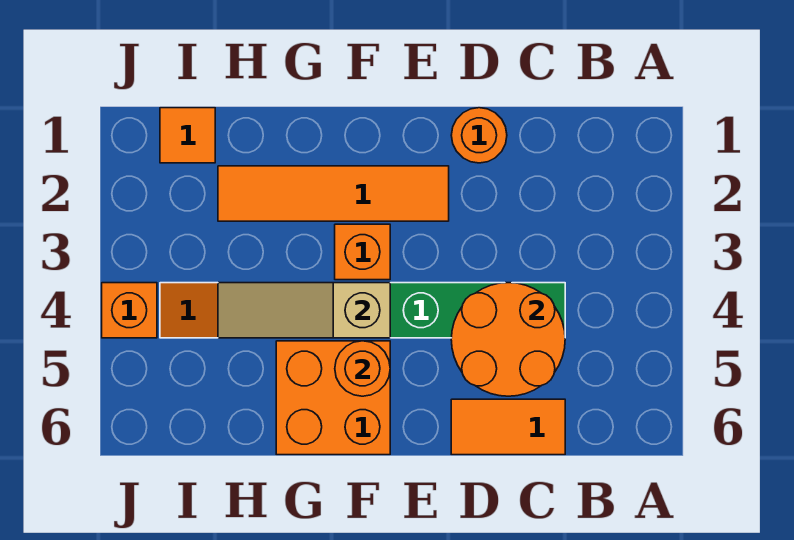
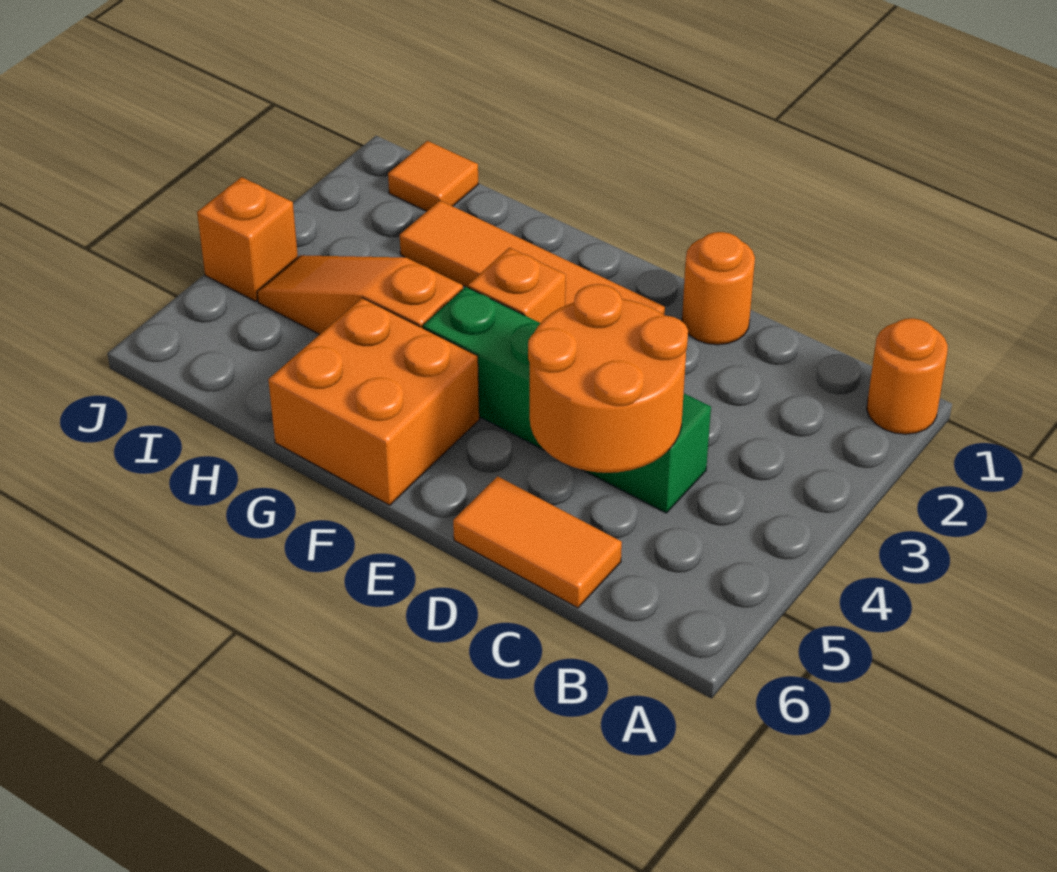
tan slope F4:H4 level 2 top F -> none
orange round brick F5 level 2 -> orange round brick A1 level 1

